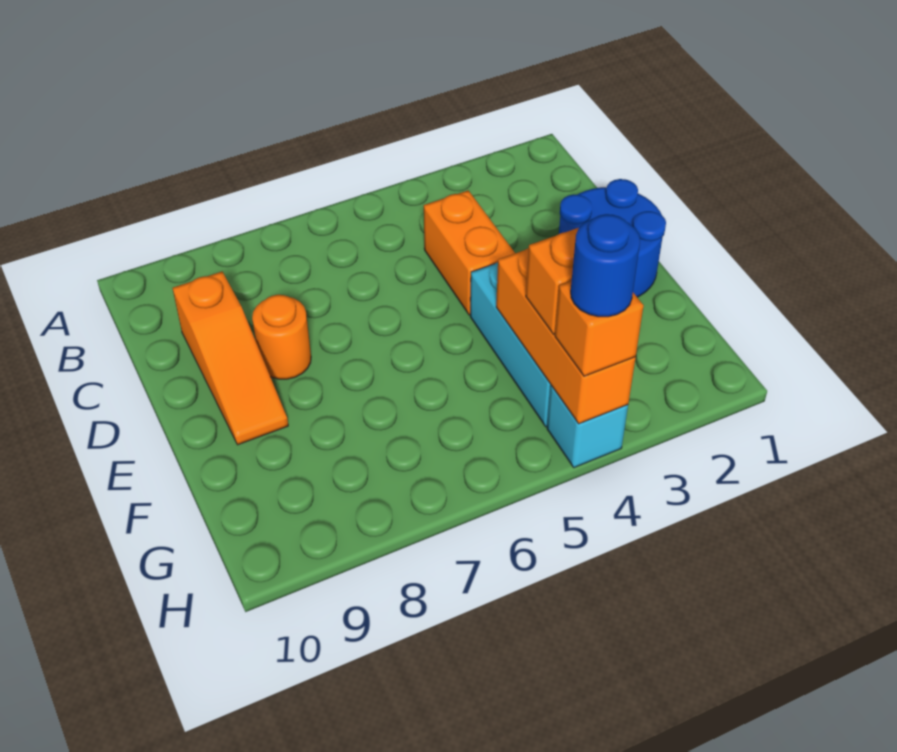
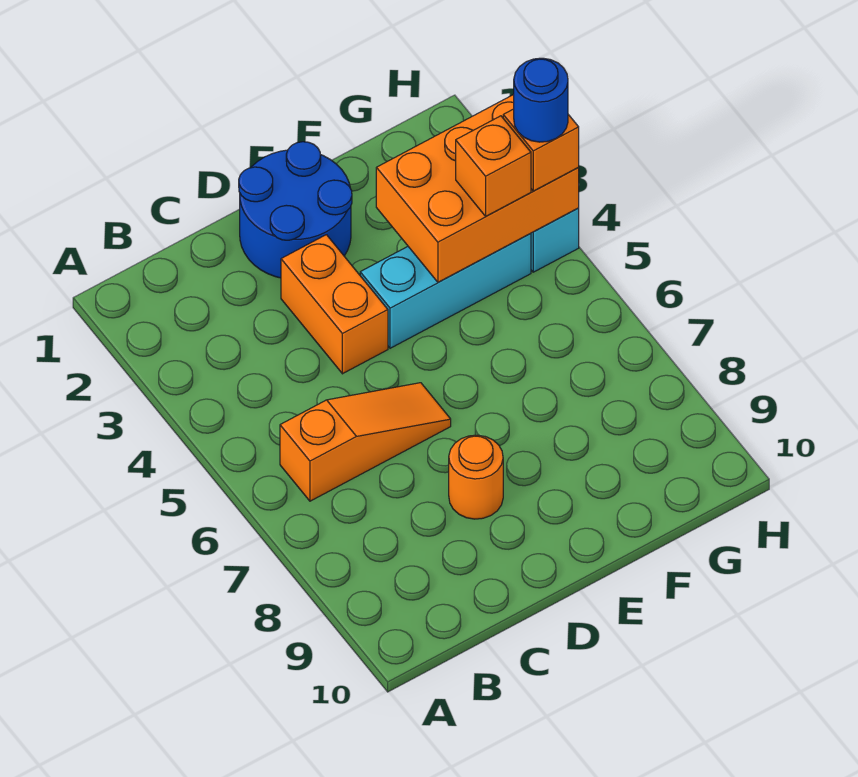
orange brick C4:D4 level 1 -> orange brick D3:D4 level 1
orange slope C9:E9 level 1 top C -> orange slope B6:D6 level 1 top B
orange brick F4:H4 level 2 -> orange brick F3:H4 level 2

